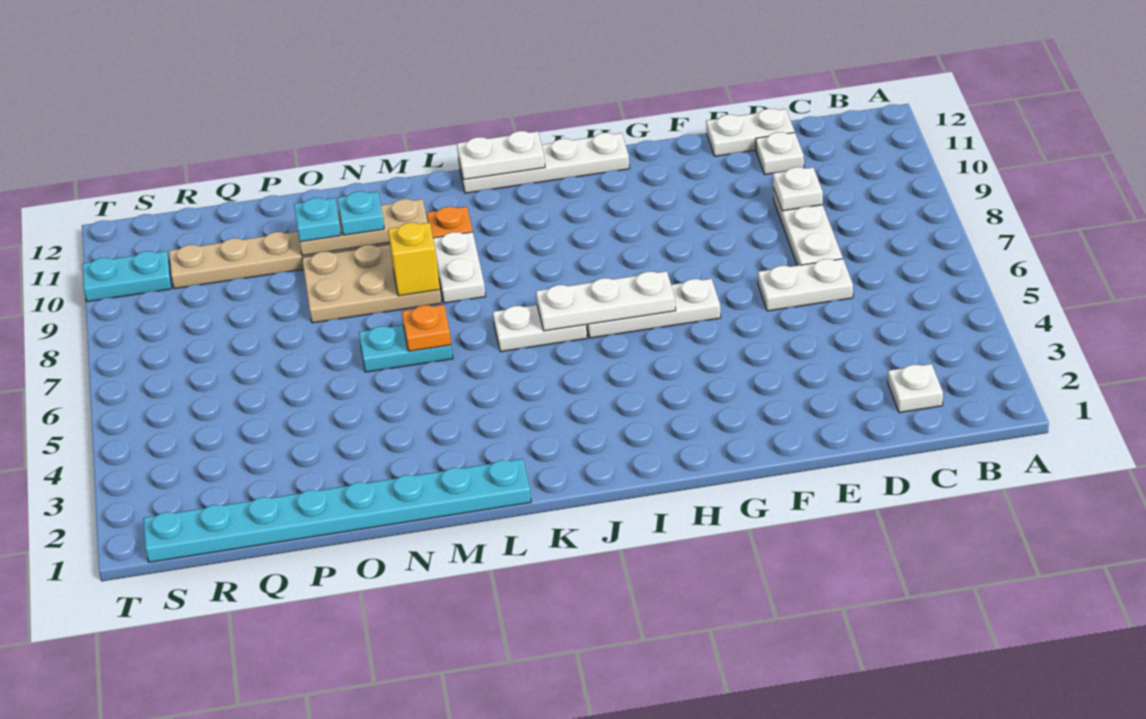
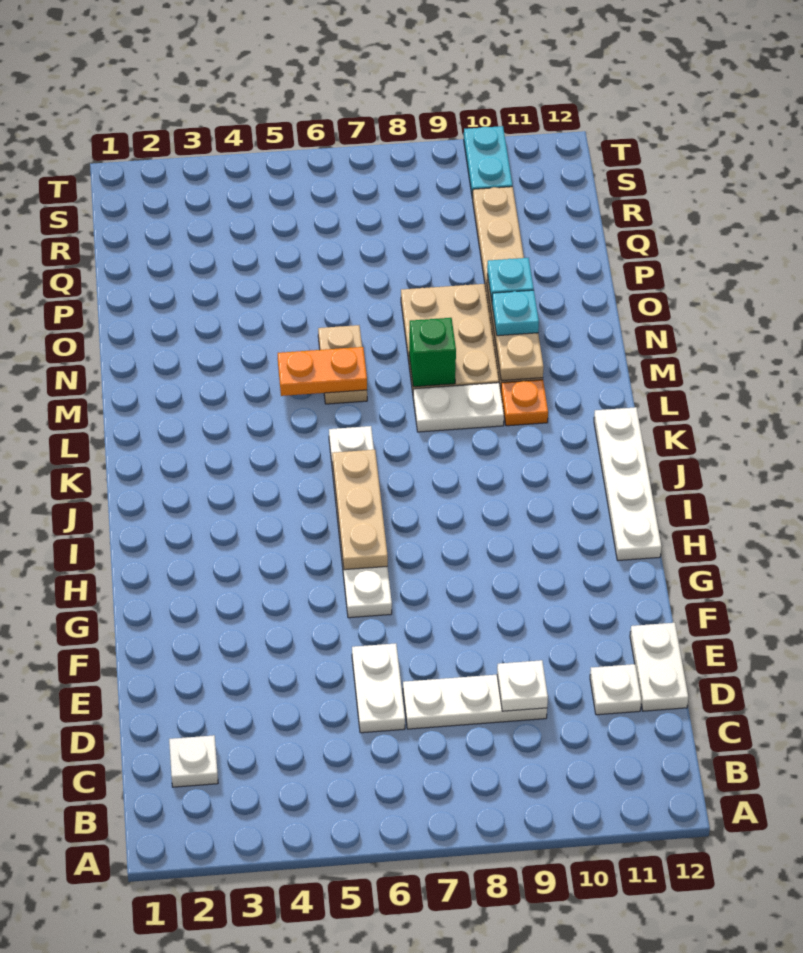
white plate H6:J6 level 2 -> tan plate H6:J6 level 2
white plate J12:K12 level 2 -> none
cyan plate L1:S1 level 1 -> none
cyan plate M6:N6 level 1 -> tan plate M6:N6 level 1
orange plate M6 level 2 -> orange plate M5:M6 level 2
yellow brick M8 level 2 -> green brick M8 level 2

